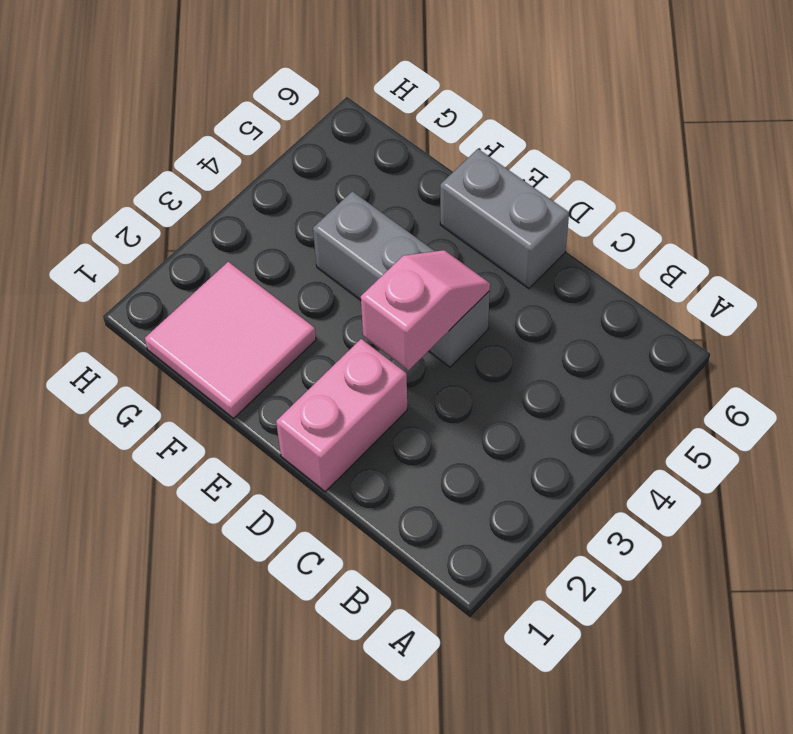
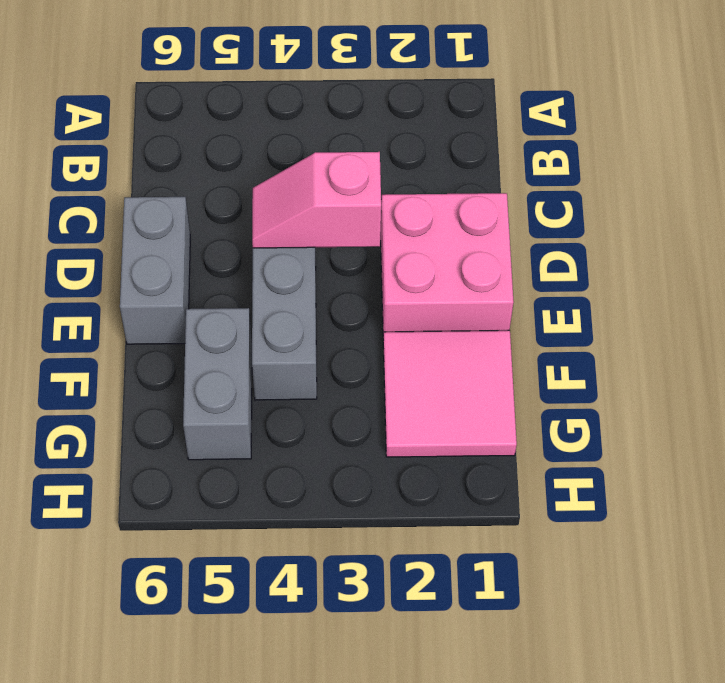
pink brick D1:D2 level 1 -> pink brick D1:E2 level 1
none -> grey brick F5:G5 level 1

